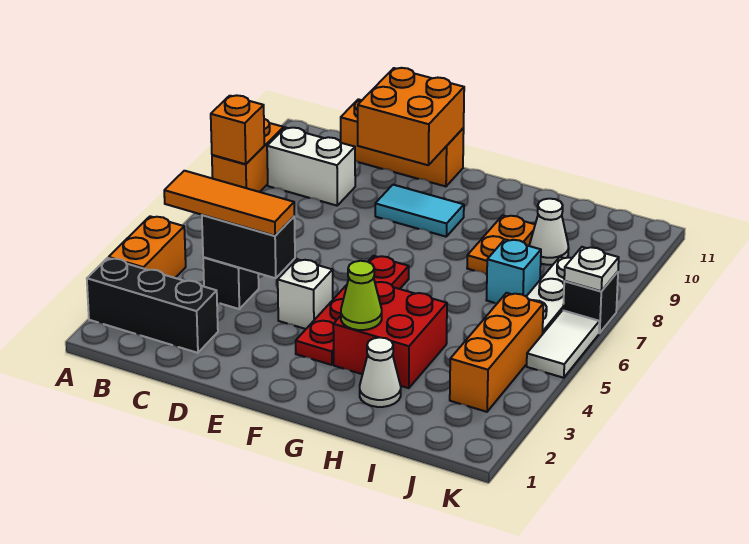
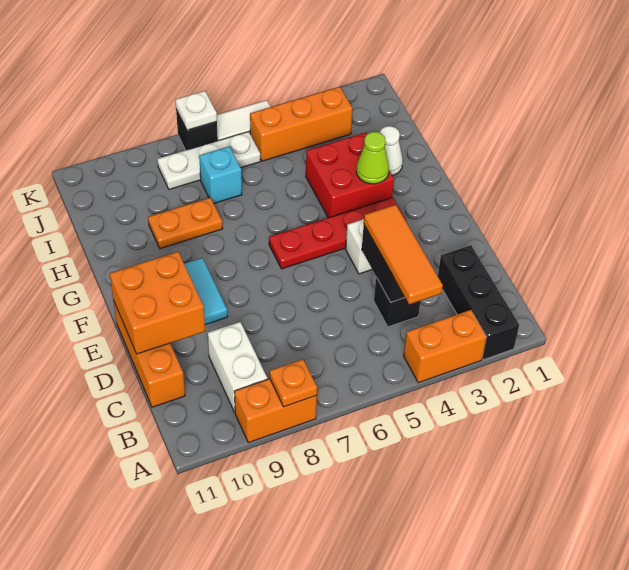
orange brick A8 level 2 -> orange plate A8 level 2
white cone I9 level 1 -> none

